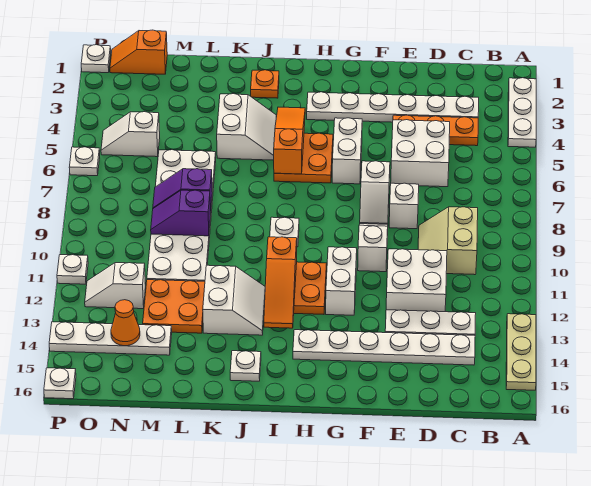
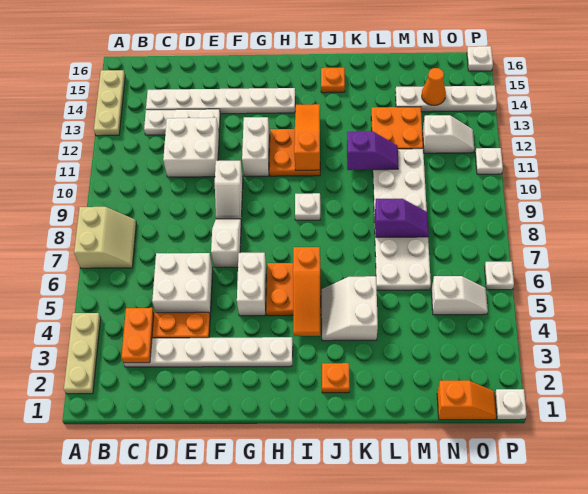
white plate A2:A4 level 1 -> tan plate A2:A4 level 1
none -> orange plate C3:C4 level 2
tan slope C9:D10 level 1 top C -> tan slope A7:B8 level 1 top A
white brick E8 level 1 -> none
white slope J12:K13 level 1 top K -> none
white plate J15 level 1 -> orange plate J15 level 1
purple slope L9:M9 level 2 top L -> purple slope K11:L11 level 2 top K

